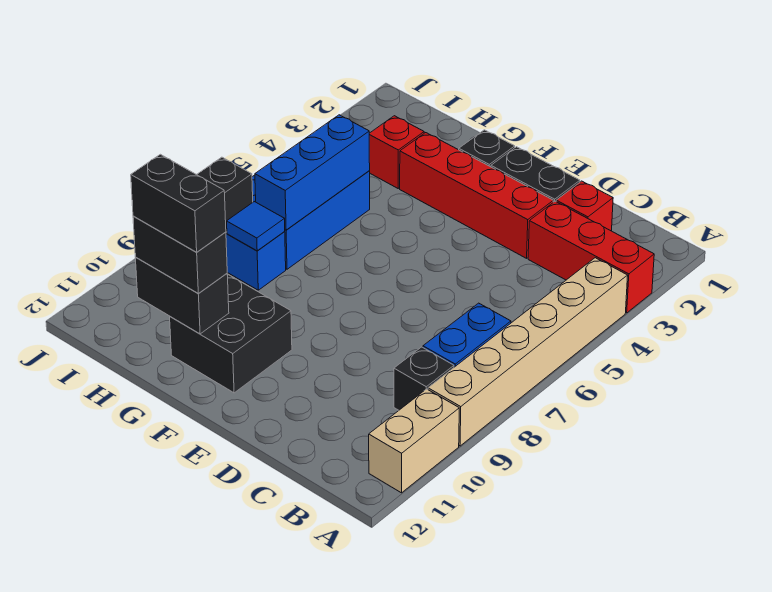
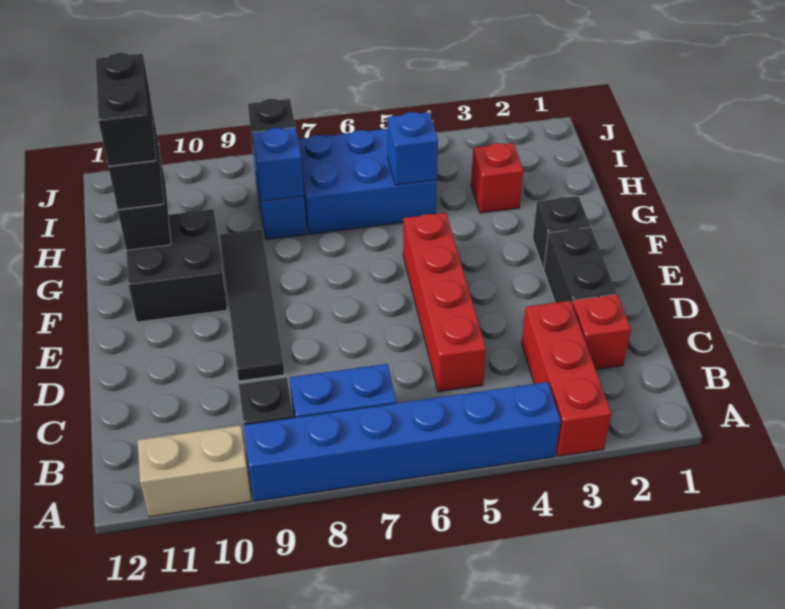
tan brick A4:A9 level 1 -> blue brick A4:A9 level 1
red brick D3:G3 level 1 -> red brick C5:F5 level 1
none -> black tile D9:G9 level 1
blue brick H5:H7 level 2 -> blue brick H5 level 2
blue tile H8 level 2 -> blue brick H8 level 2

